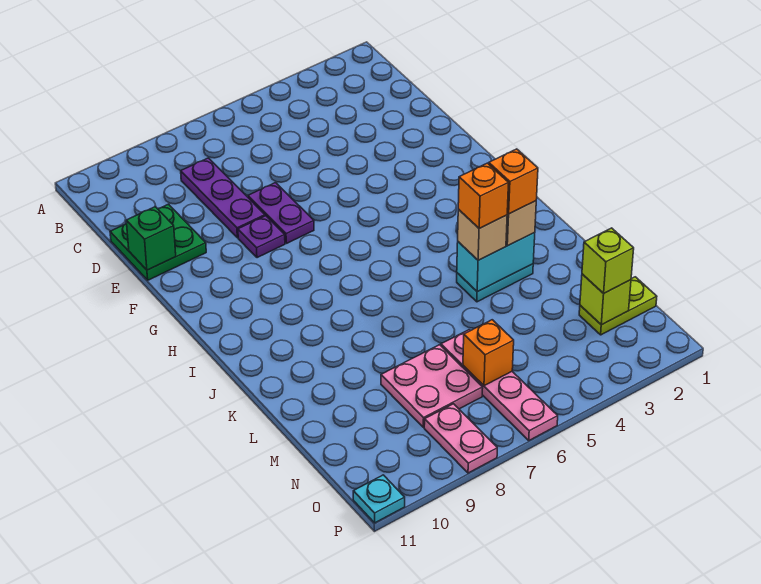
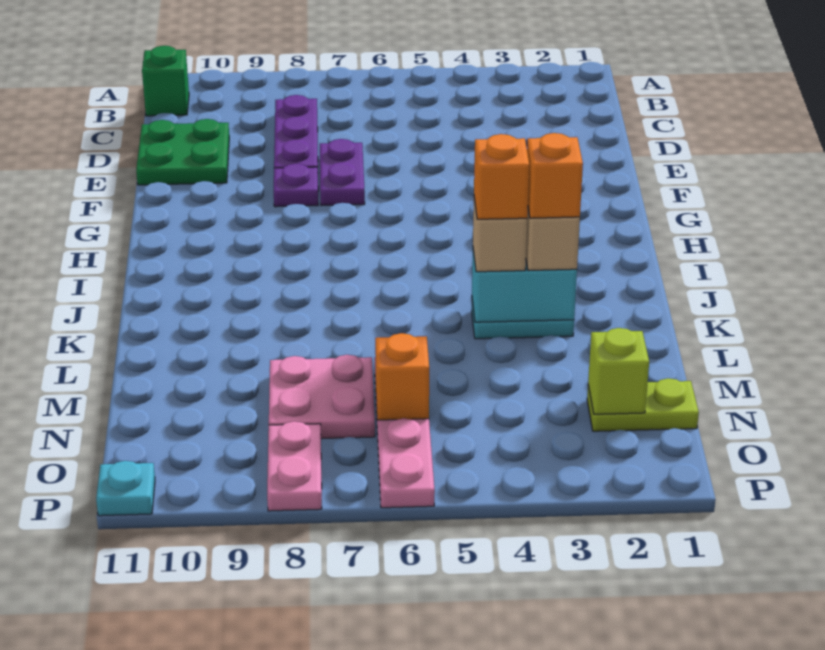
green brick E11 level 2 -> green brick B11 level 1
lime brick N2 level 3 -> none

